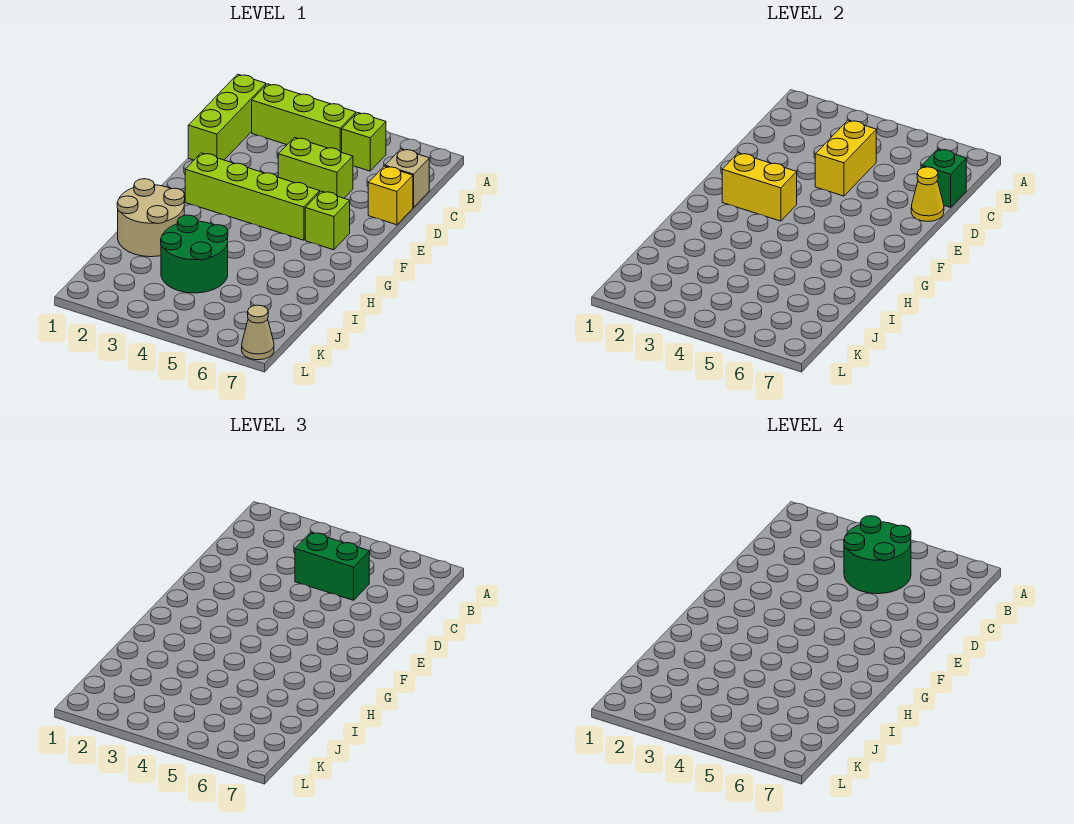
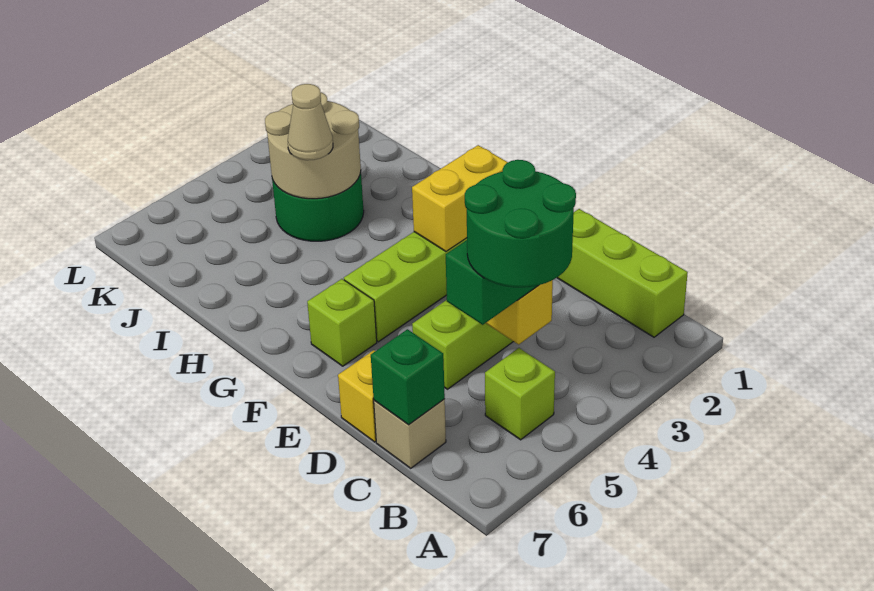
lime brick B2:B4 level 1 -> none
yellow cone D7 level 2 -> none
tan round brick H1:I2 level 1 -> tan round brick I3:J4 level 2
tan cone L7 level 1 -> tan cone I4 level 3

